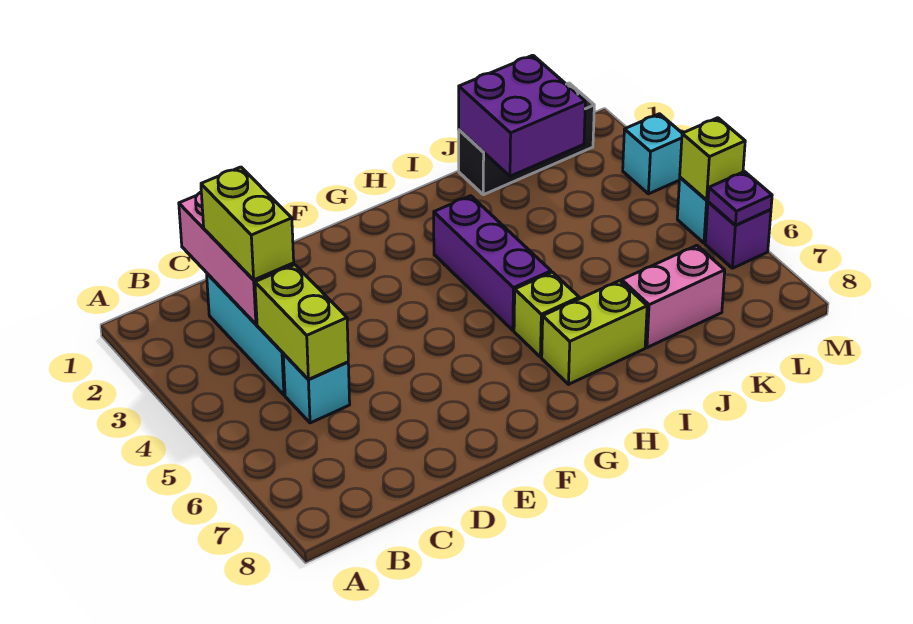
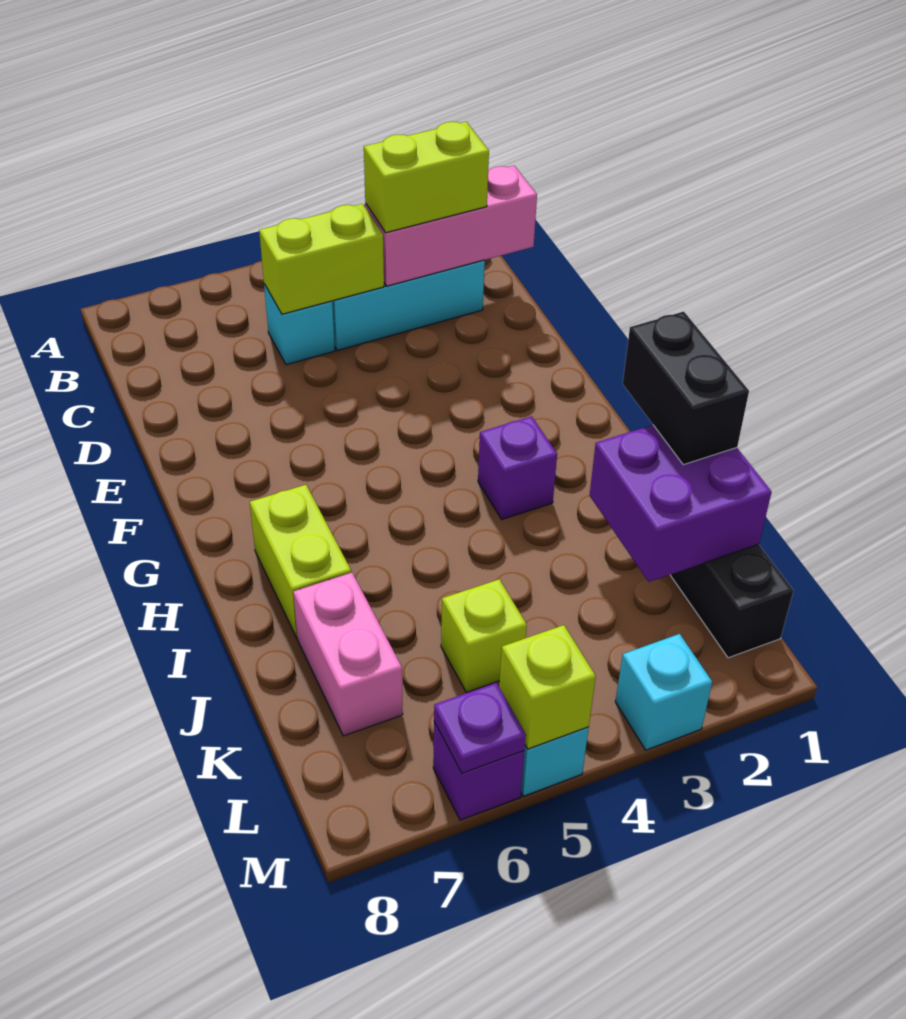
purple brick H3:H5 level 1 -> purple brick H3 level 1
lime brick H6 level 1 -> lime brick K5 level 1
none -> black brick I1:J1 level 3

